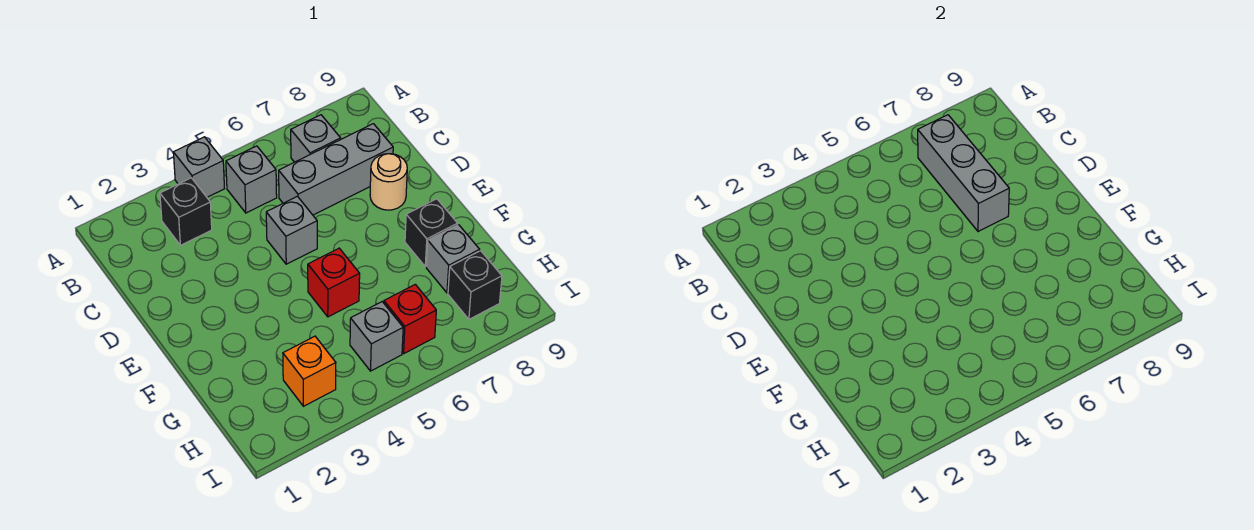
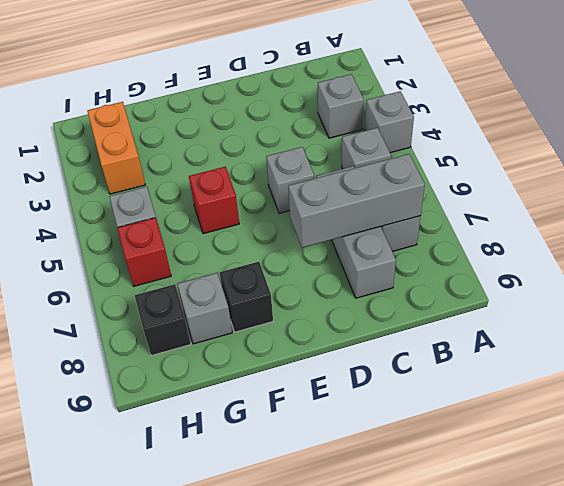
black brick B3 level 1 -> grey brick B3 level 1
tan round brick D8 level 1 -> none
orange brick H3 level 1 -> orange brick H2:H3 level 1

